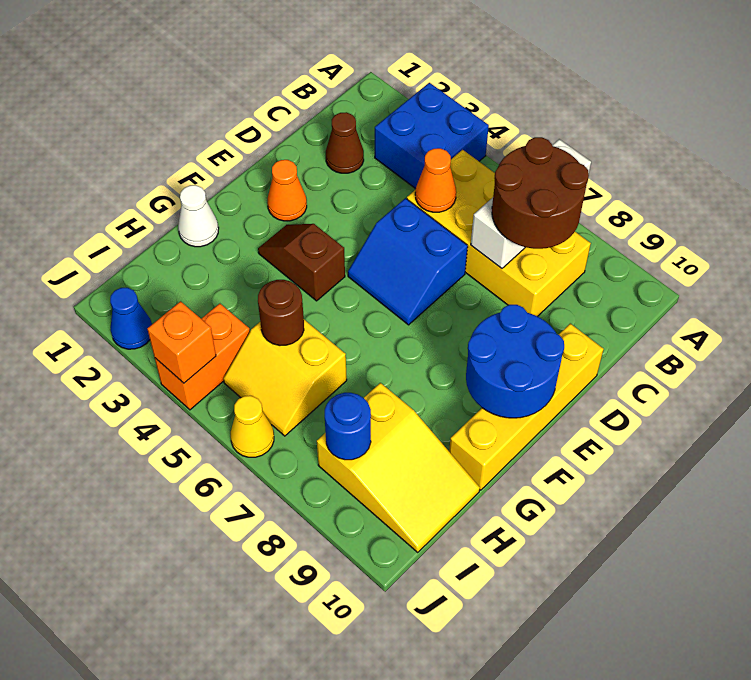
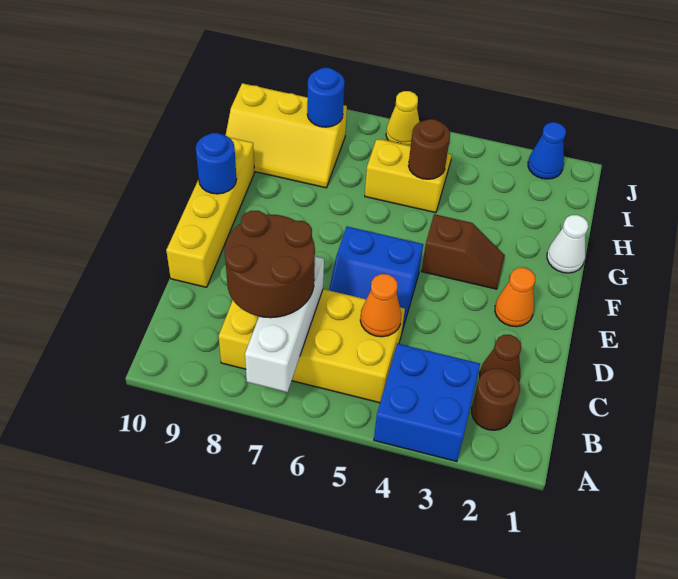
none -> brown round brick B2 level 1
blue slope D5:E6 level 1 top D -> blue slope D5:E6 level 1 top E
blue round brick E9:F10 level 2 -> blue round brick F10 level 2
yellow slope H8:I10 level 1 top 8 -> yellow slope H8:I10 level 1 top I
orange brick I4:J4 level 1 -> none
orange brick J4 level 2 -> none

